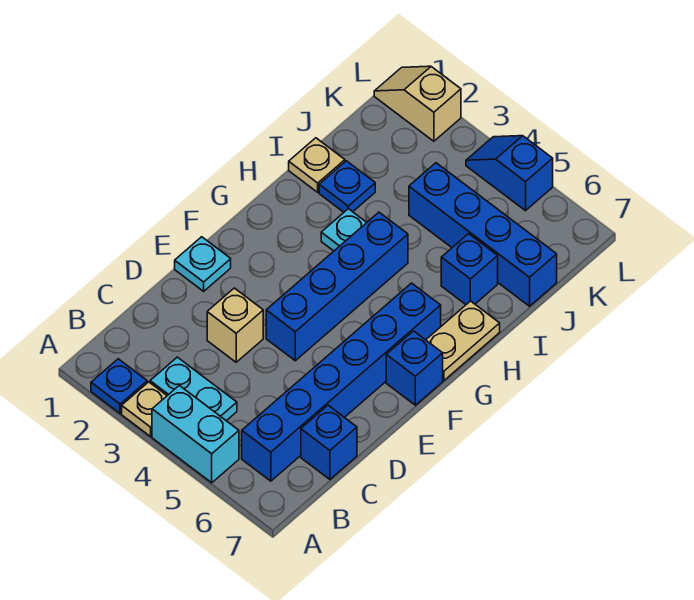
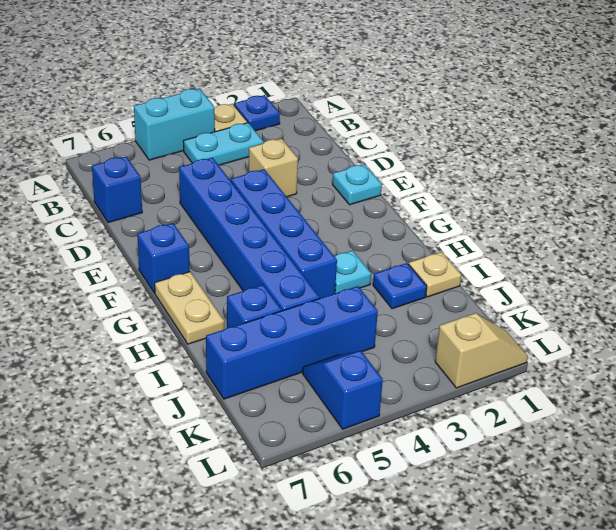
blue brick B6:G6 level 1 -> blue brick D5:I5 level 1
blue slope L4:L5 level 1 top 5 -> blue slope K5:L5 level 1 top L

